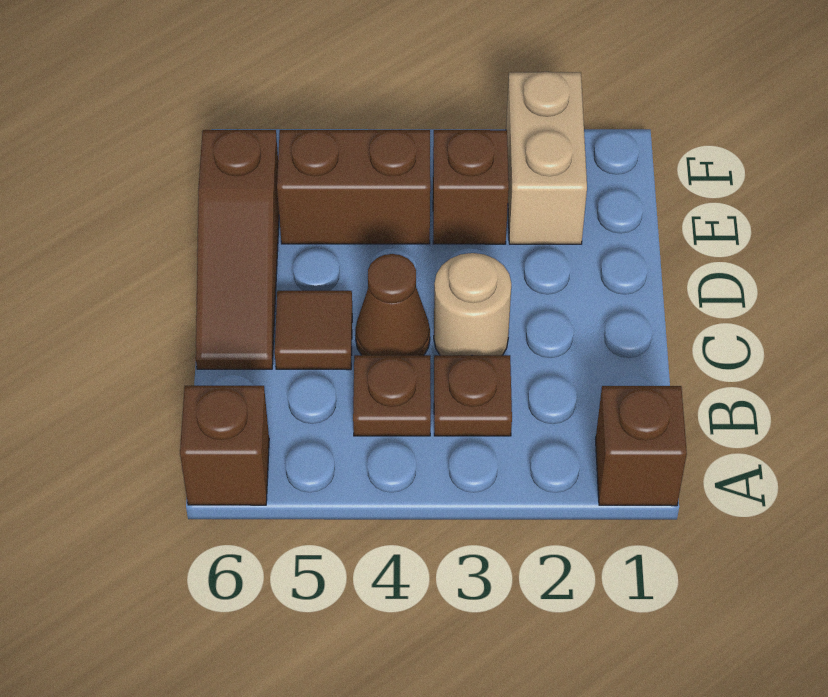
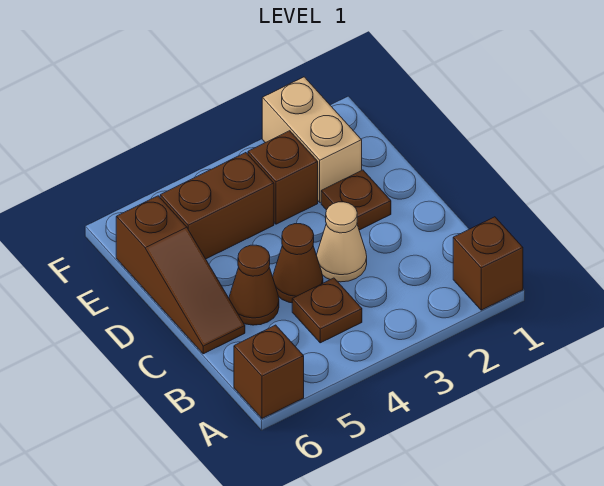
brown plate B3 level 1 -> brown plate D2 level 1
tan round brick C3 level 1 -> tan cone C3 level 1
brown tile C5 level 1 -> brown cone C5 level 1

